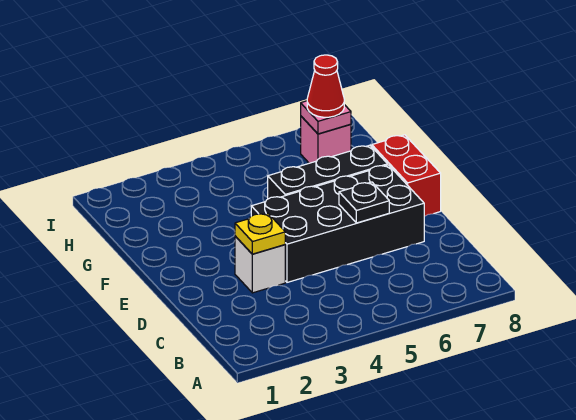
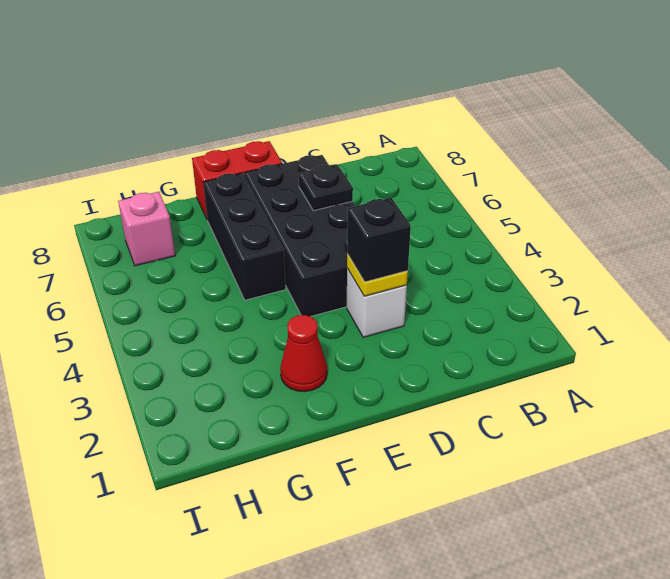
none -> black brick D3 level 3
pink plate H7 level 2 -> none
red cone H7 level 3 -> red cone F2 level 1

